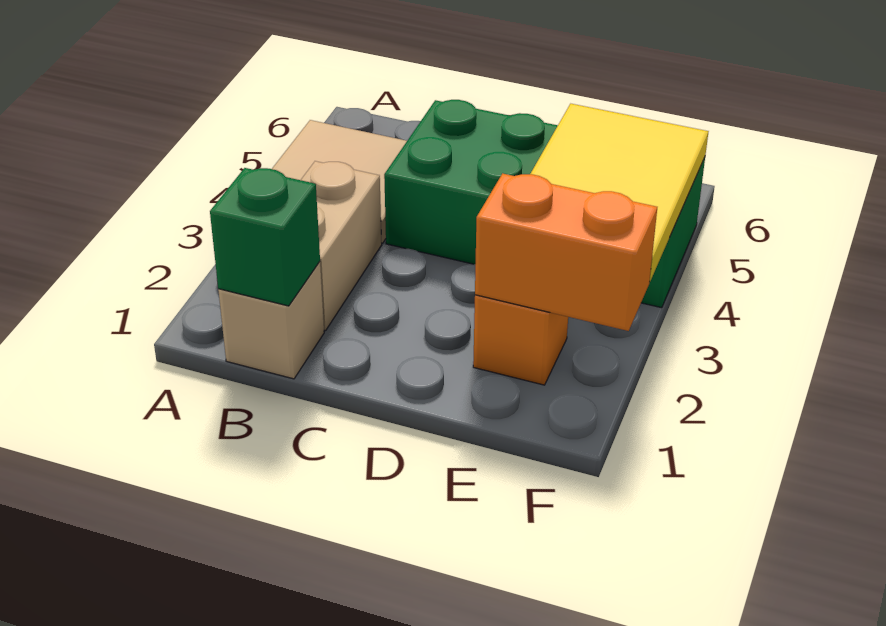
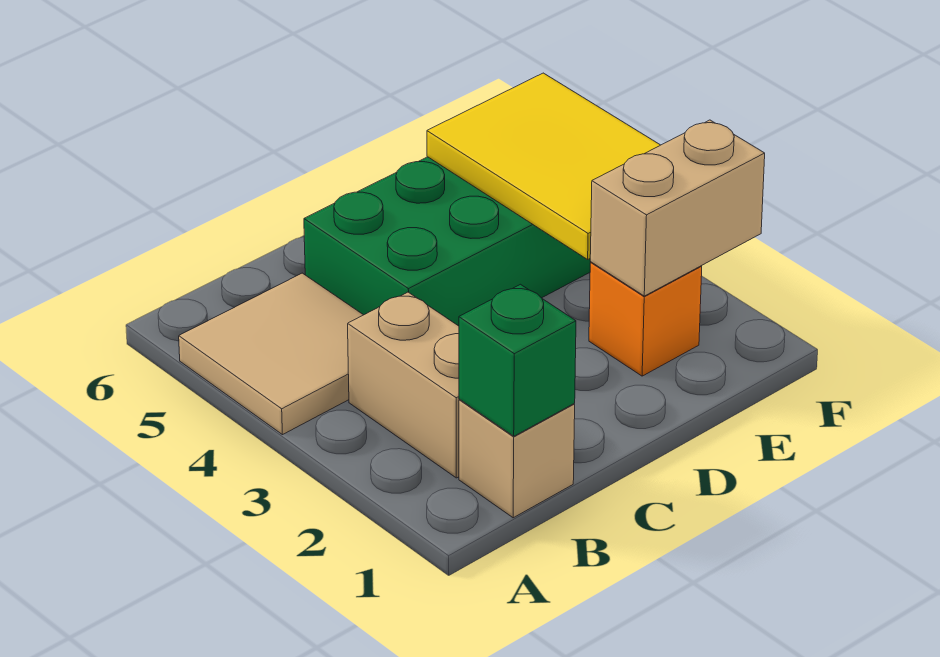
orange brick E2:F2 level 2 -> tan brick E2:F2 level 2

